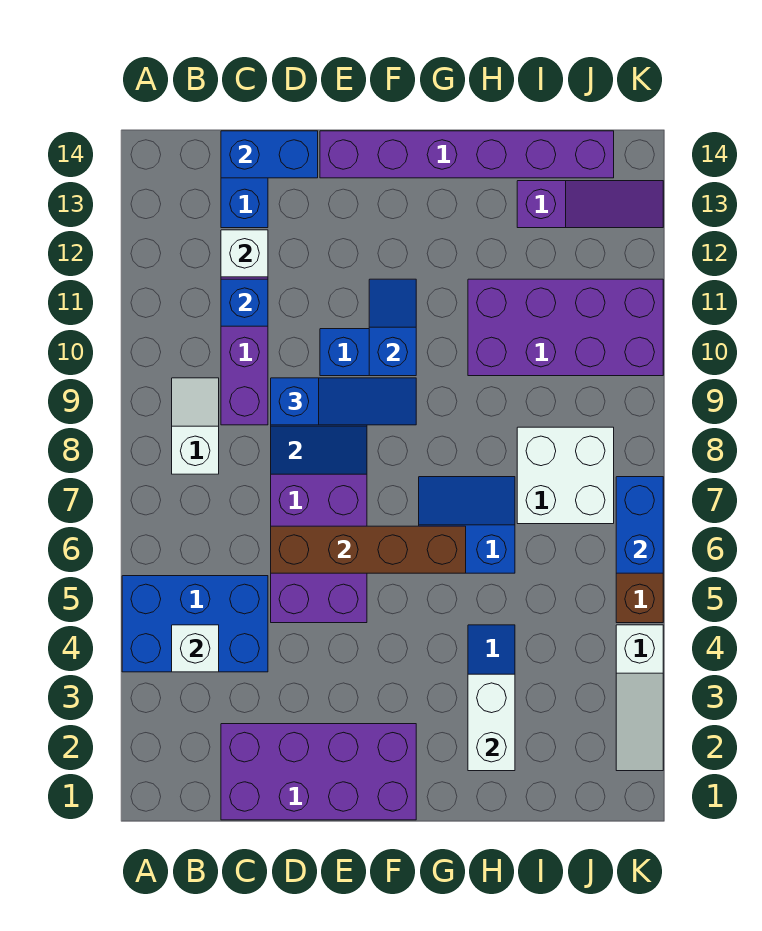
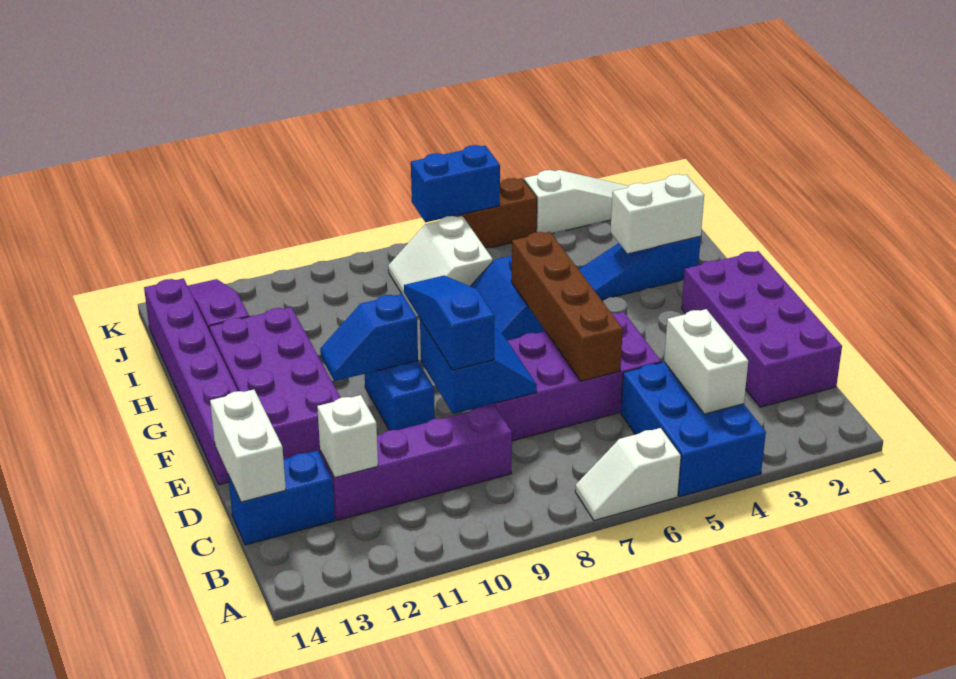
white brick B4 level 2 -> white brick B4:C4 level 2
white slope B8:B9 level 1 top 8 -> white slope A6:A7 level 1 top 6
blue brick C11 level 2 -> none
blue brick C14:D14 level 2 -> white brick C14:D14 level 2
purple brick H10:K11 level 1 -> purple brick E12:H13 level 1
white brick I7:J8 level 1 -> white slope I7:J8 level 1 top 7

